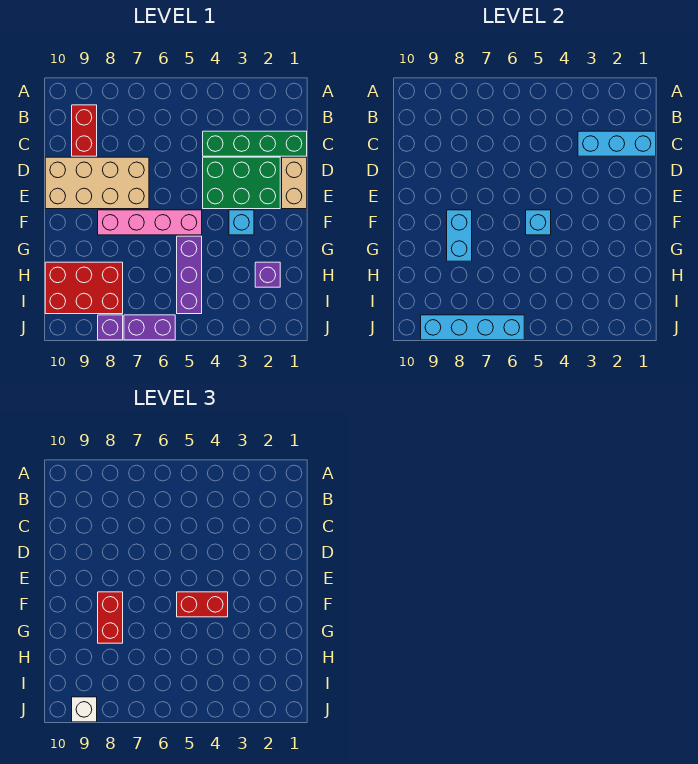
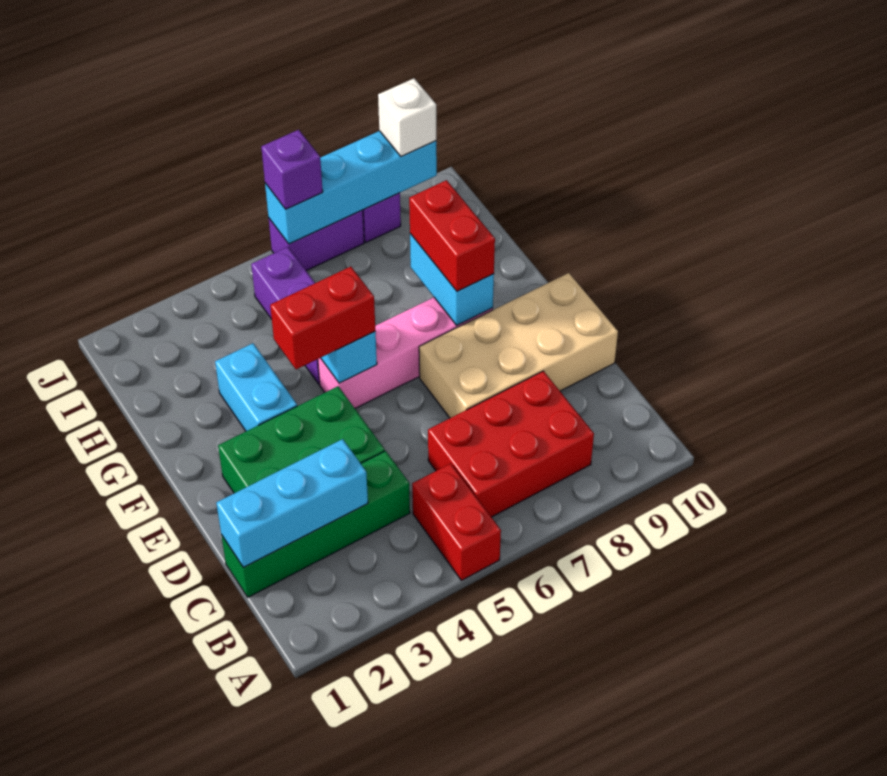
red brick B9:C9 level 1 -> red brick A5:B5 level 1
tan brick D1:E1 level 1 -> none
cyan brick F3 level 1 -> cyan brick F3:G3 level 1
purple brick H2 level 1 -> purple brick J6 level 3
red brick H8:I10 level 1 -> red brick B6:C8 level 1

